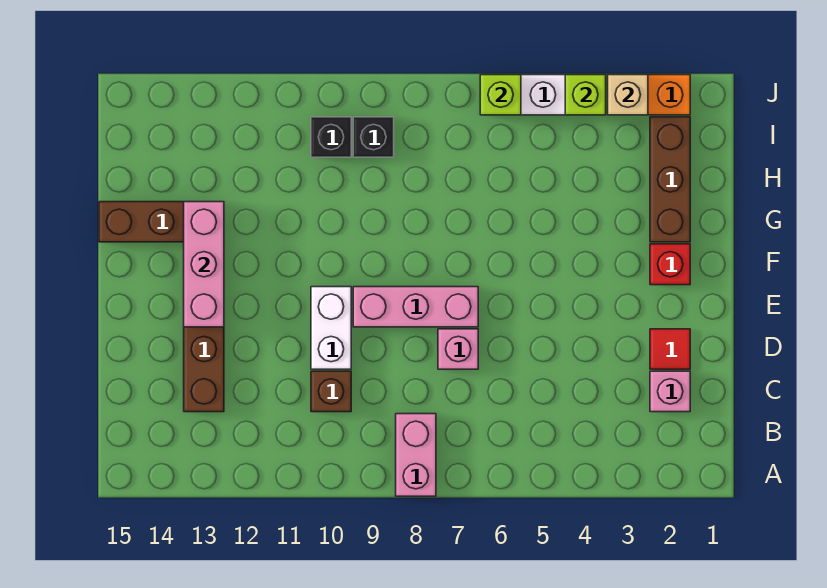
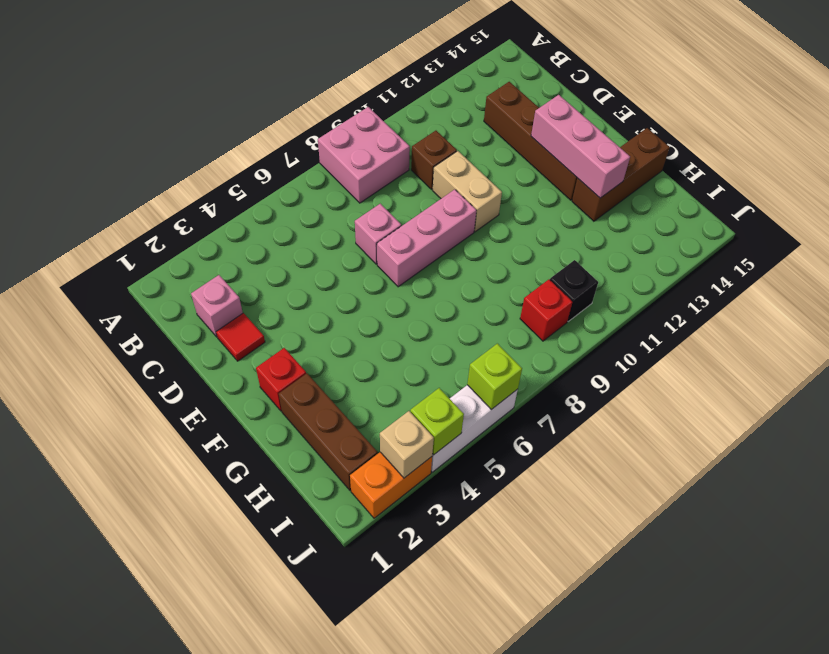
pink brick A8:B8 level 1 -> pink brick A8:B9 level 1
white brick D10:E10 level 1 -> tan brick D10:E10 level 1
black brick I9 level 1 -> red brick I9 level 1

